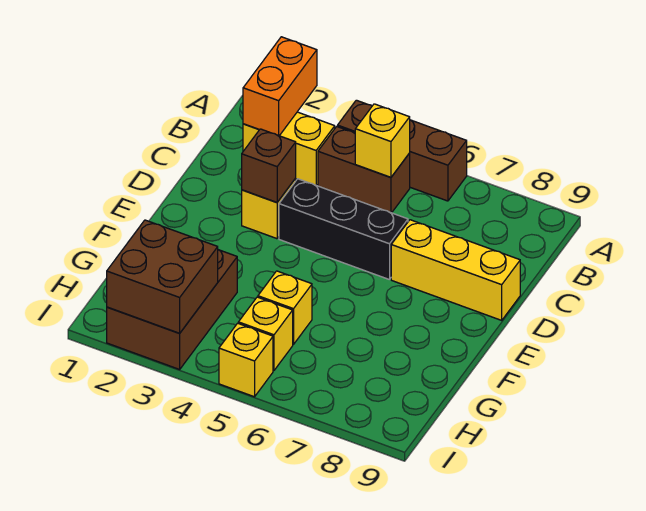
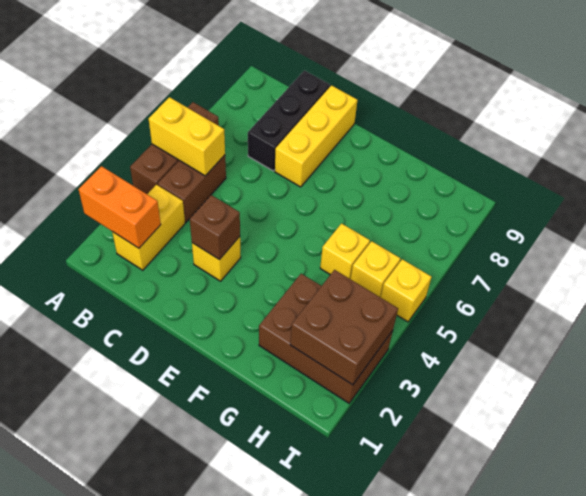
yellow brick B5 level 2 -> yellow brick A5:B5 level 2
black brick D4:D6 level 1 -> black brick C7:C9 level 1

